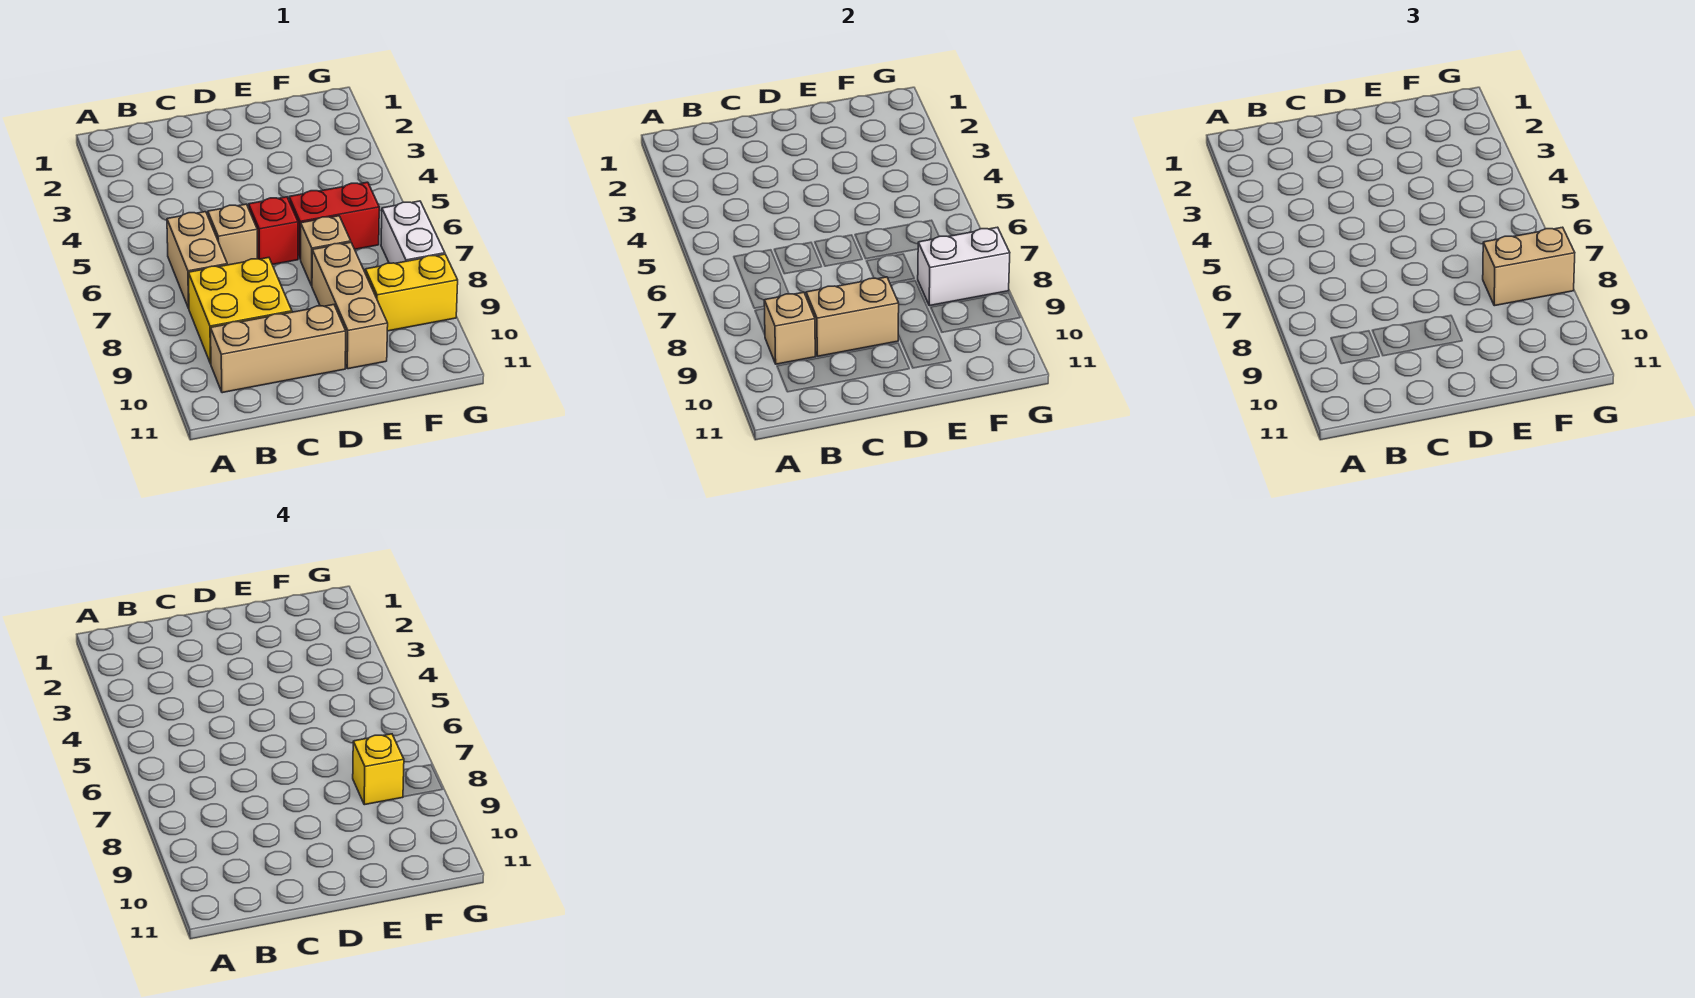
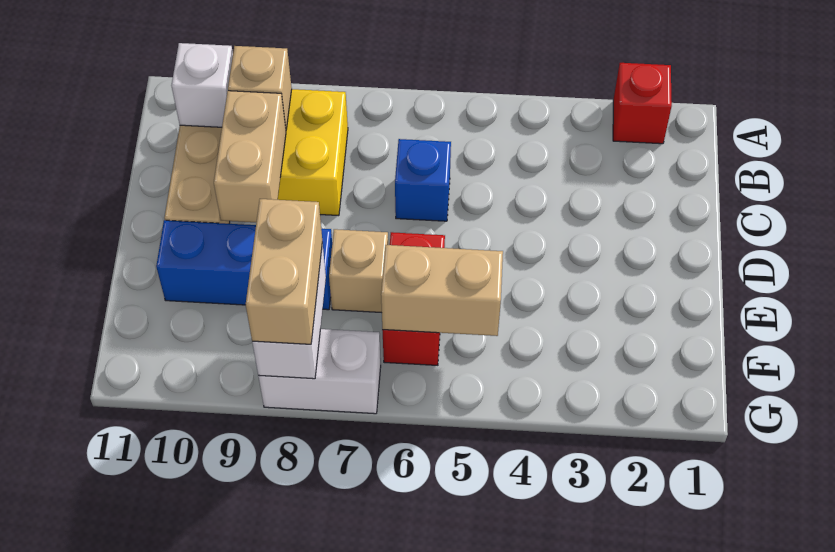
tan brick B6:B7 level 1 -> tan brick F5:F6 level 2
none -> white brick B10 level 2
tan brick C6 level 1 -> blue brick C6 level 1
red brick D6 level 1 -> red brick A2 level 1
tan brick E8:E10 level 1 -> blue brick E8:E10 level 1
yellow brick F8 level 4 -> none
yellow brick F9:G9 level 1 -> none

